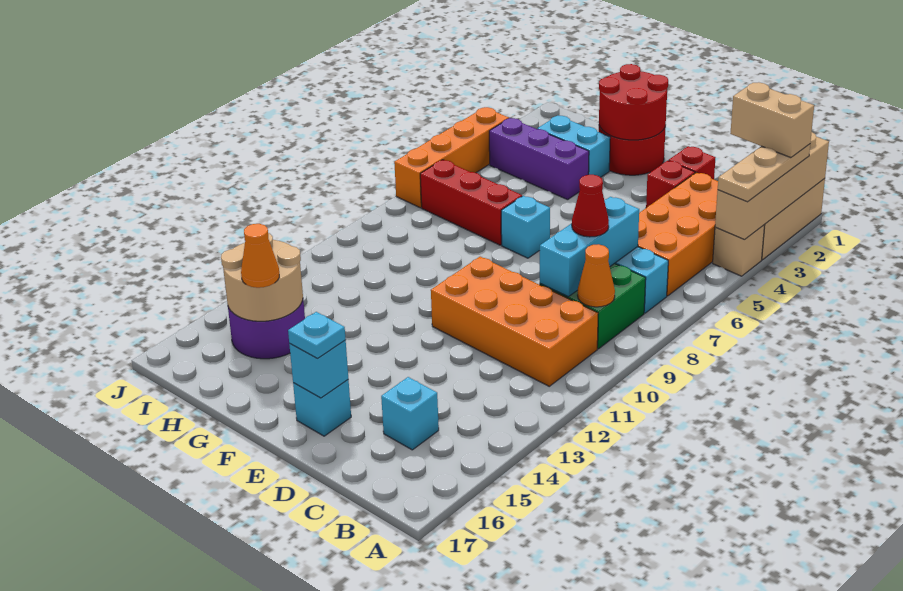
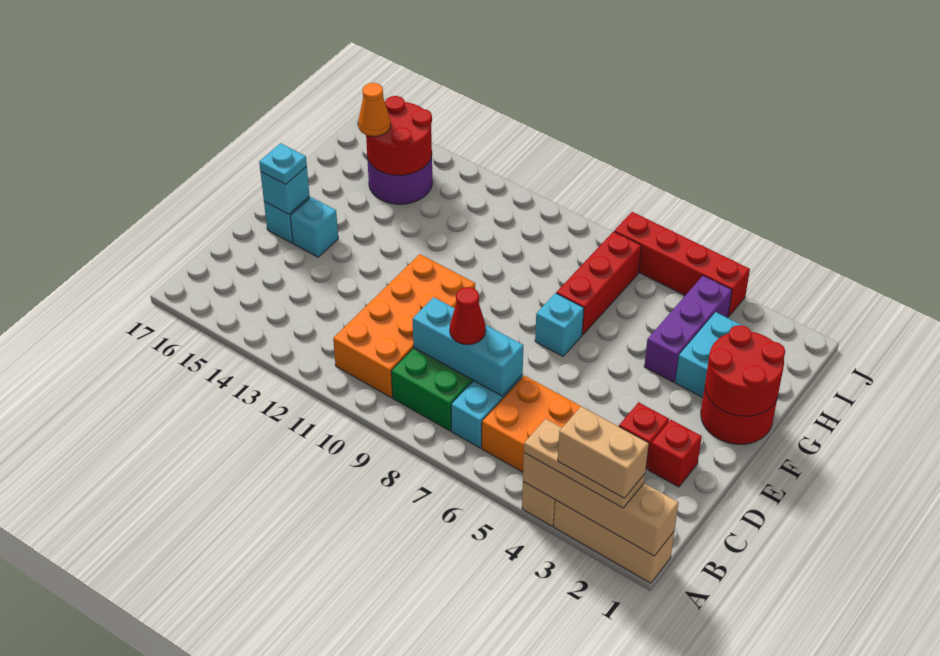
tan brick A2:B2 level 4 -> tan brick A2:A3 level 4
orange cone B9 level 2 -> none
cyan brick C15 level 1 -> cyan brick E15 level 1
tan round brick H14:I15 level 2 -> red round brick H14:I15 level 2
orange brick J4:J7 level 1 -> red brick J4:J7 level 1

